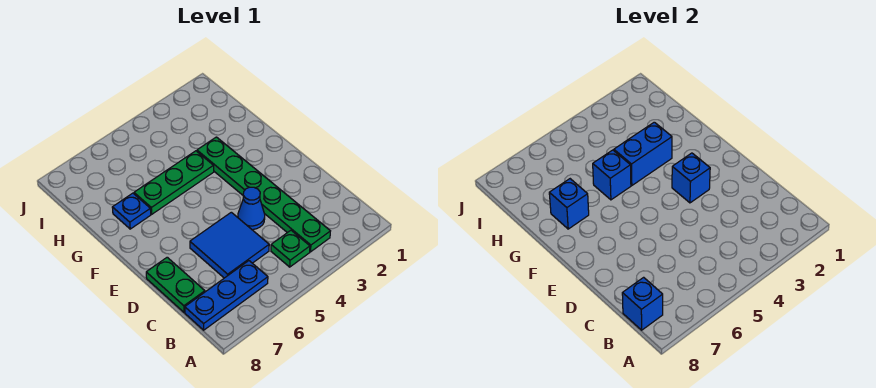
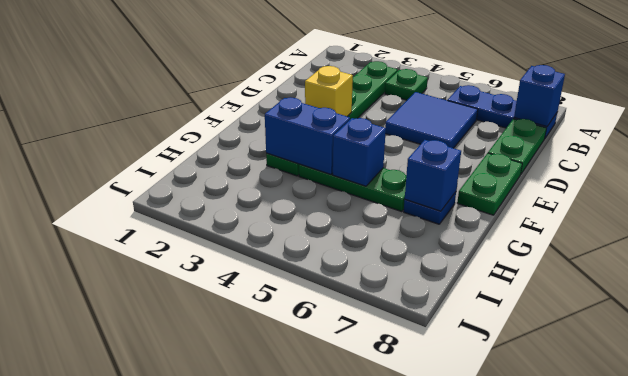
blue cone D4 level 1 -> none
blue brick E3 level 2 -> yellow brick E3 level 2
none -> green plate E8:F8 level 1

